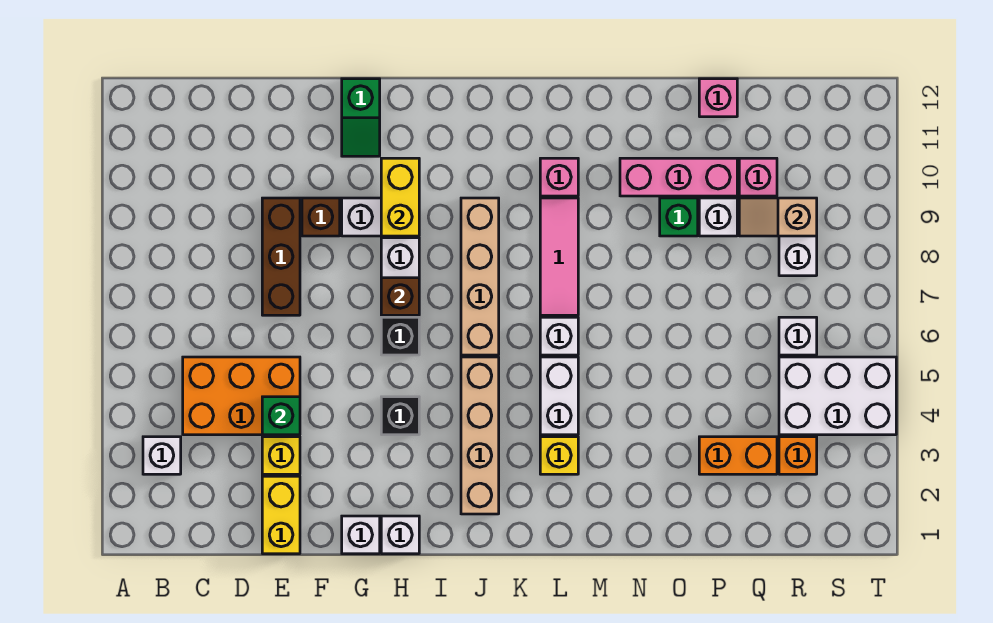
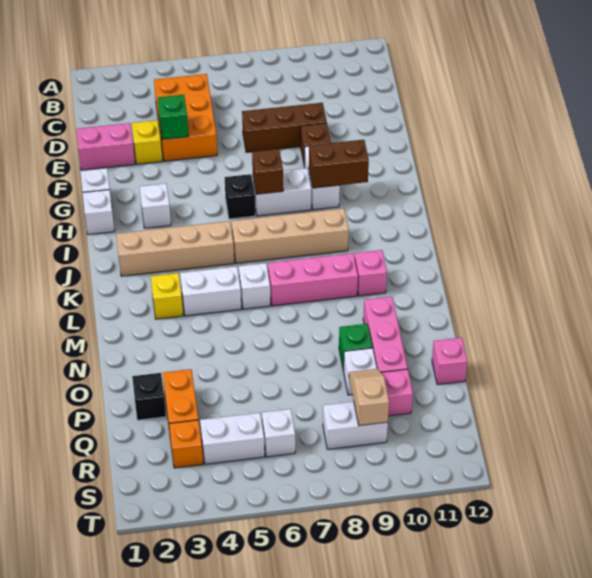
white brick B3 level 1 -> white brick H3 level 1
yellow brick E1:E2 level 1 -> pink brick E1:E2 level 1
green slope G11:G12 level 1 top 12 -> none
black brick H4 level 1 -> black brick P2 level 1
yellow brick H9:H10 level 2 -> brown brick H9:H10 level 2
pink tile L7:L9 level 1 -> pink brick L7:L9 level 1
white brick R4:T5 level 1 -> white brick R4:R5 level 1

